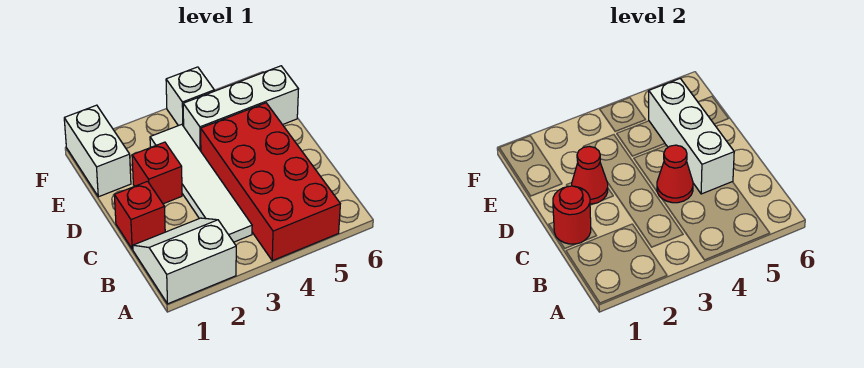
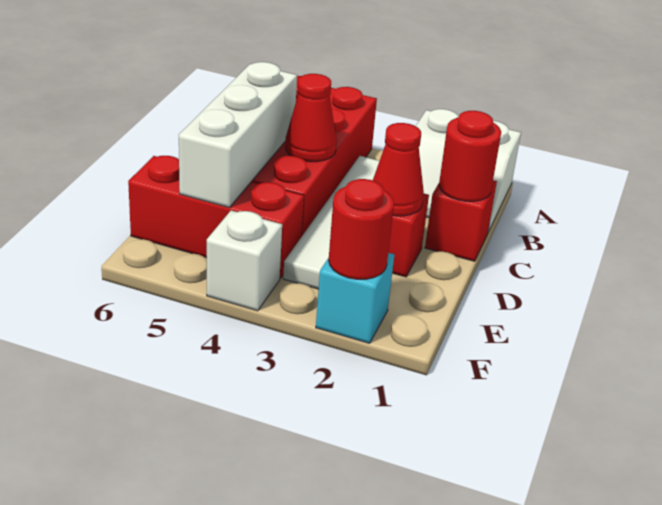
white brick E1:F1 level 1 -> none
white brick E4:E6 level 1 -> red brick E4:E6 level 1
none -> cyan brick F2 level 1
none -> red round brick F2 level 2

